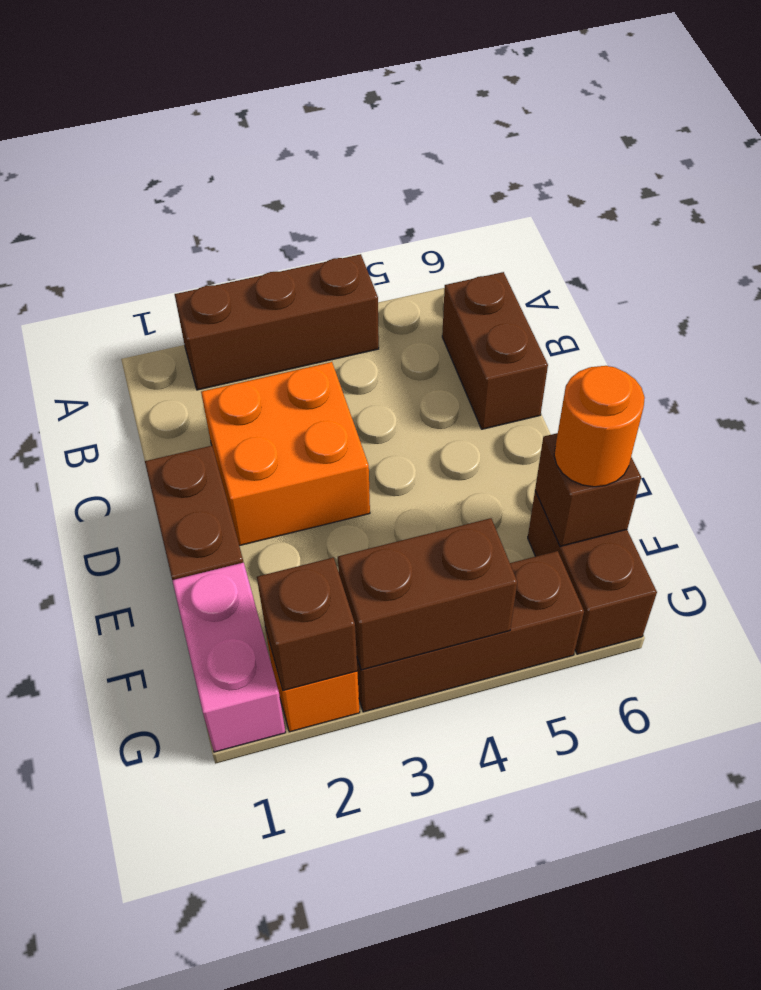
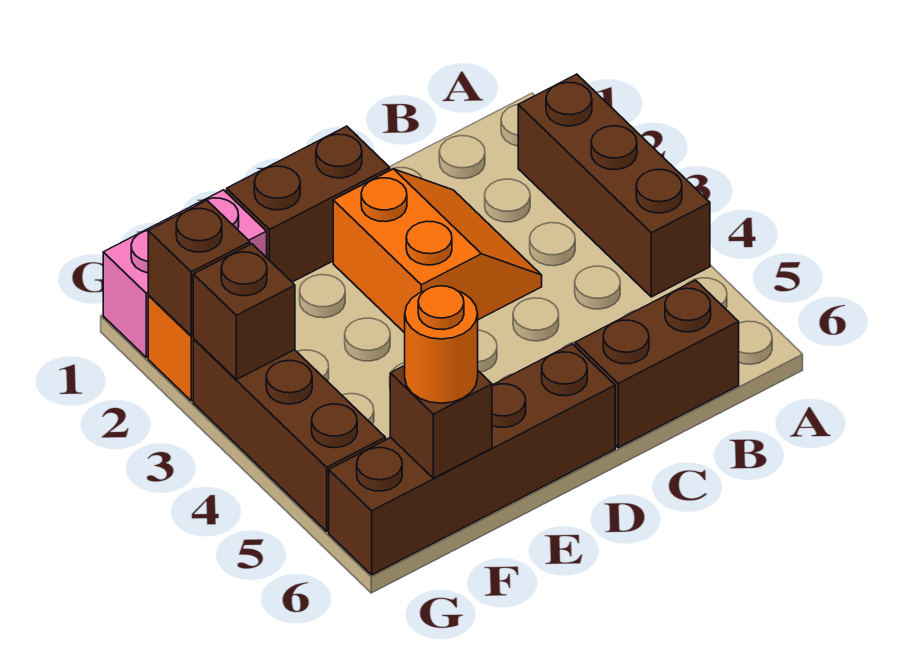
orange brick C2:D3 level 1 -> orange slope C2:D3 level 1 top D
brown brick F6:G6 level 1 -> brown brick D6:G6 level 1
brown brick G3:G4 level 2 -> brown brick G3 level 2

